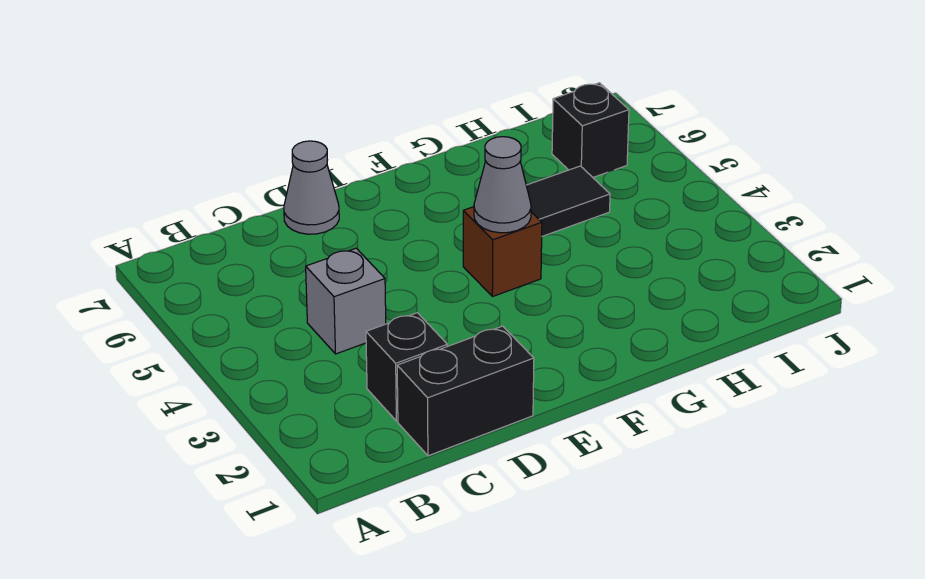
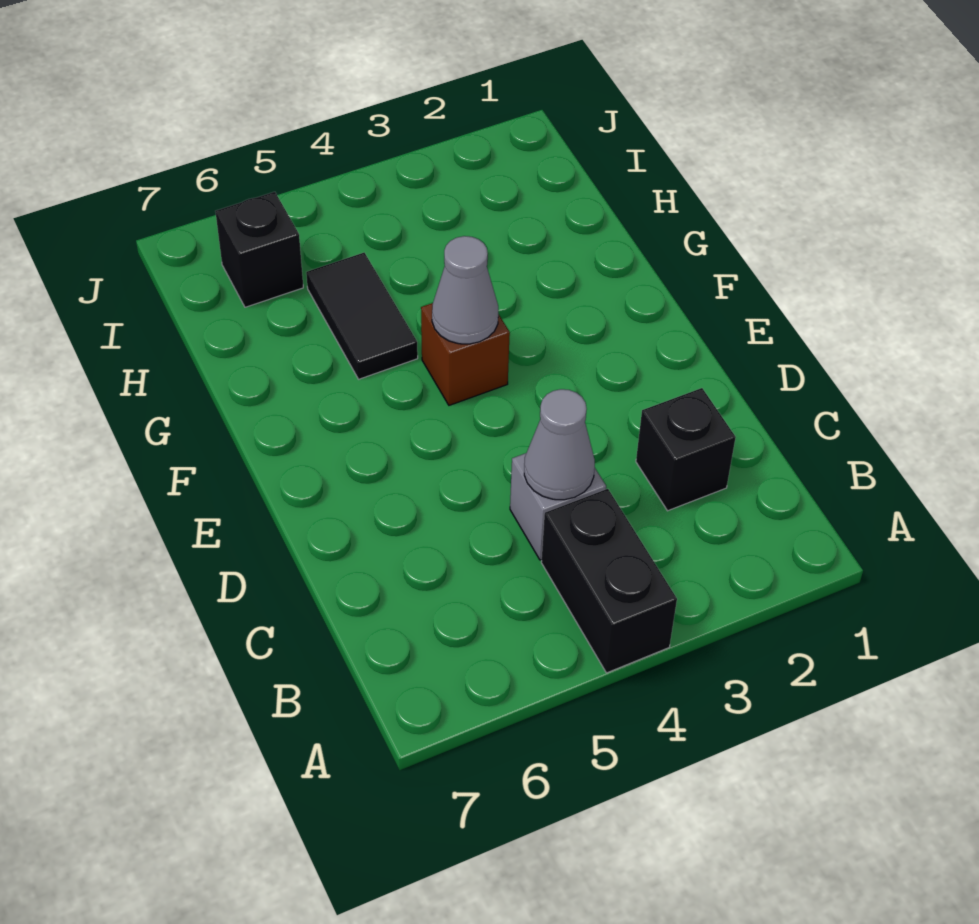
black brick C1:D1 level 1 -> black brick A4:B4 level 1
grey cone D7 level 1 -> grey cone C4 level 2

